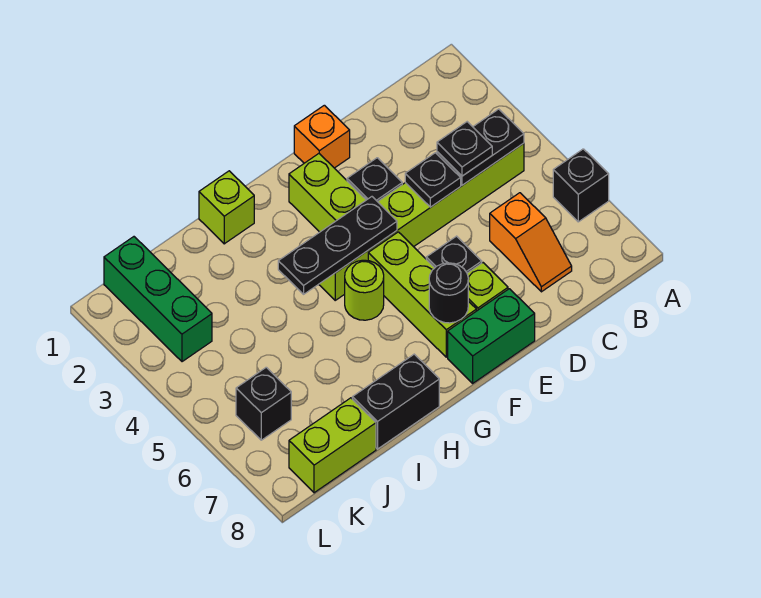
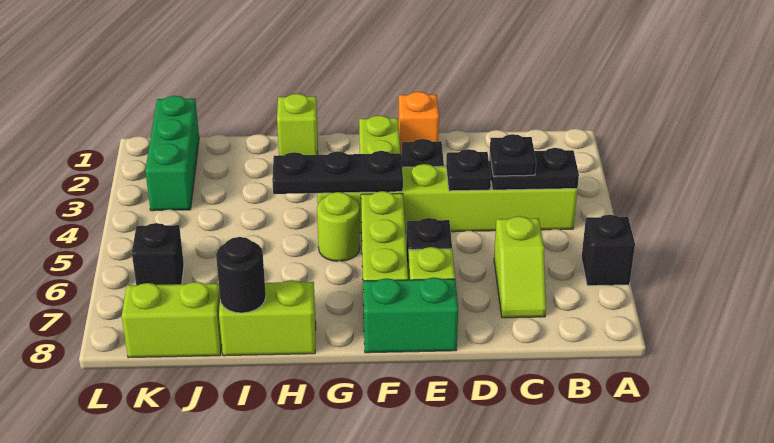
orange slope C6:C7 level 1 top 6 -> lime slope C6:C7 level 1 top 6
black round brick F7 level 2 -> black round brick I8 level 2
black brick H8:I8 level 1 -> lime brick H8:I8 level 1

